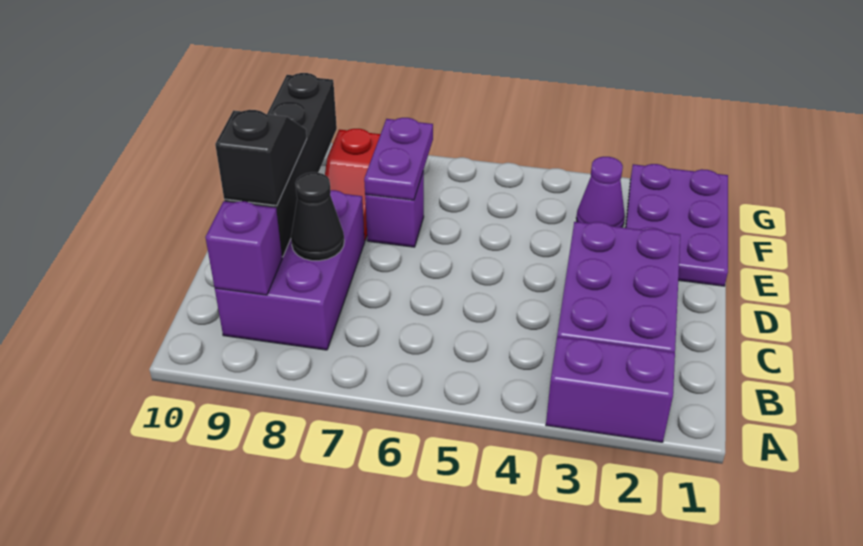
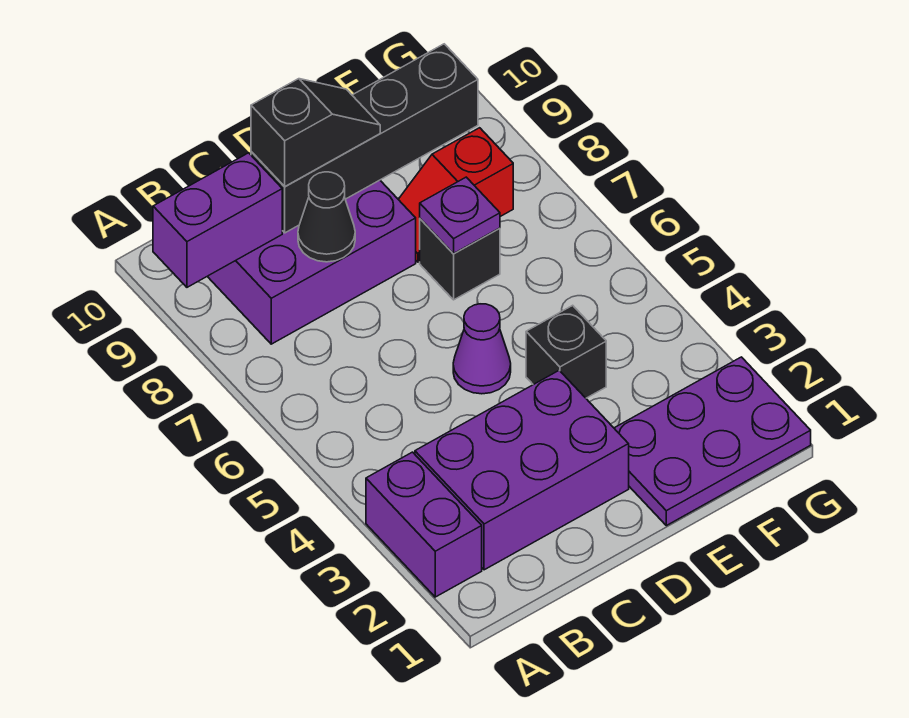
purple brick B9 level 2 -> purple brick A9:B9 level 2
none -> black brick E4 level 1
purple brick E7 level 1 -> black brick E7 level 1
purple plate E7:F7 level 2 -> purple plate E7 level 2
purple cone F3 level 1 -> purple cone D5 level 1

